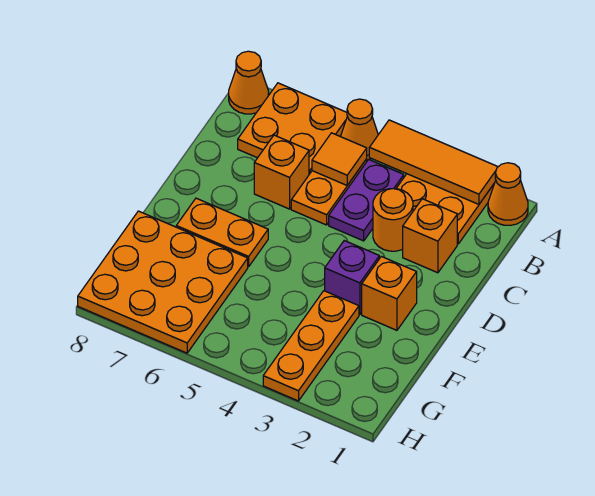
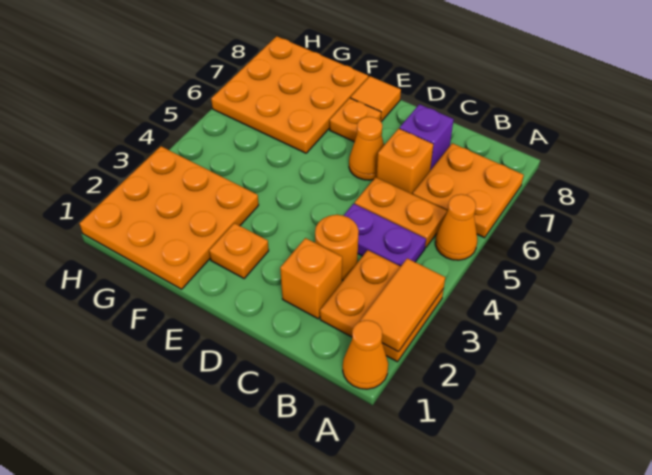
orange tile A2:A4 level 2 -> orange tile A2:A3 level 2
orange cone A8 level 1 -> orange cone D6 level 1
orange tile B5 level 2 -> orange tile E8 level 1
orange brick E2 level 1 -> orange plate E2 level 1
purple brick E3 level 1 -> purple brick C7 level 1
orange plate E6:E7 level 1 -> orange plate E7 level 1
orange plate F3:H3 level 1 -> orange plate F1:H3 level 1

